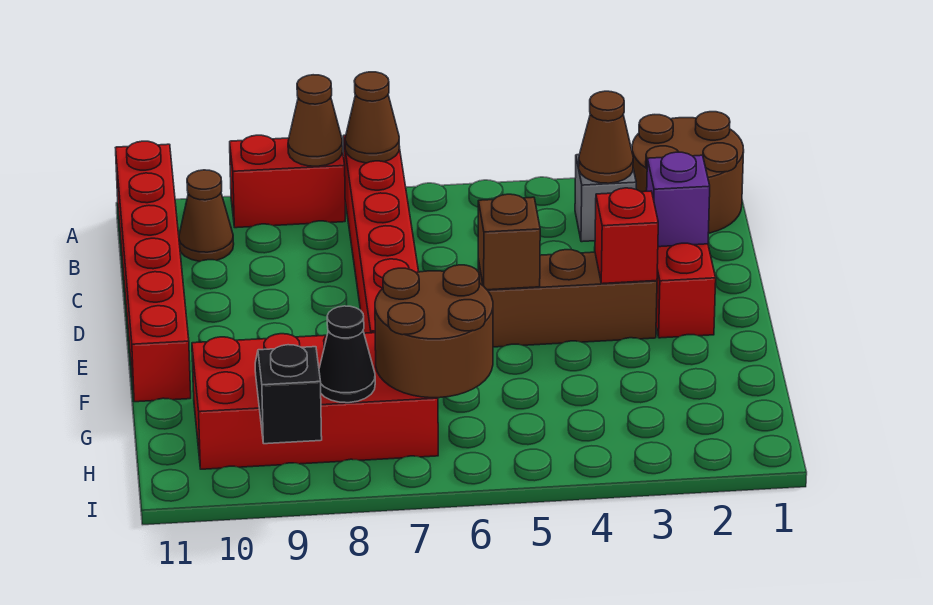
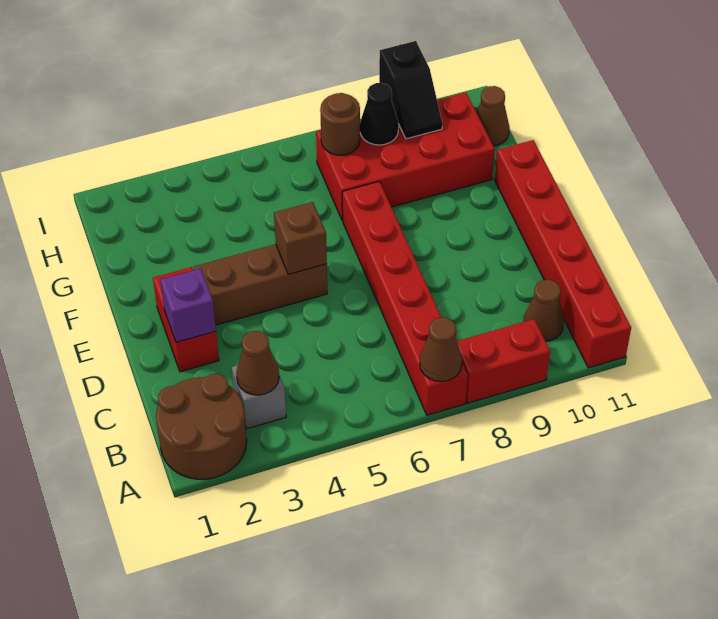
brown cone A8 level 2 -> brown cone H11 level 1
red brick E3 level 2 -> none
brown round brick G6:H7 level 2 -> brown round brick H7 level 2

